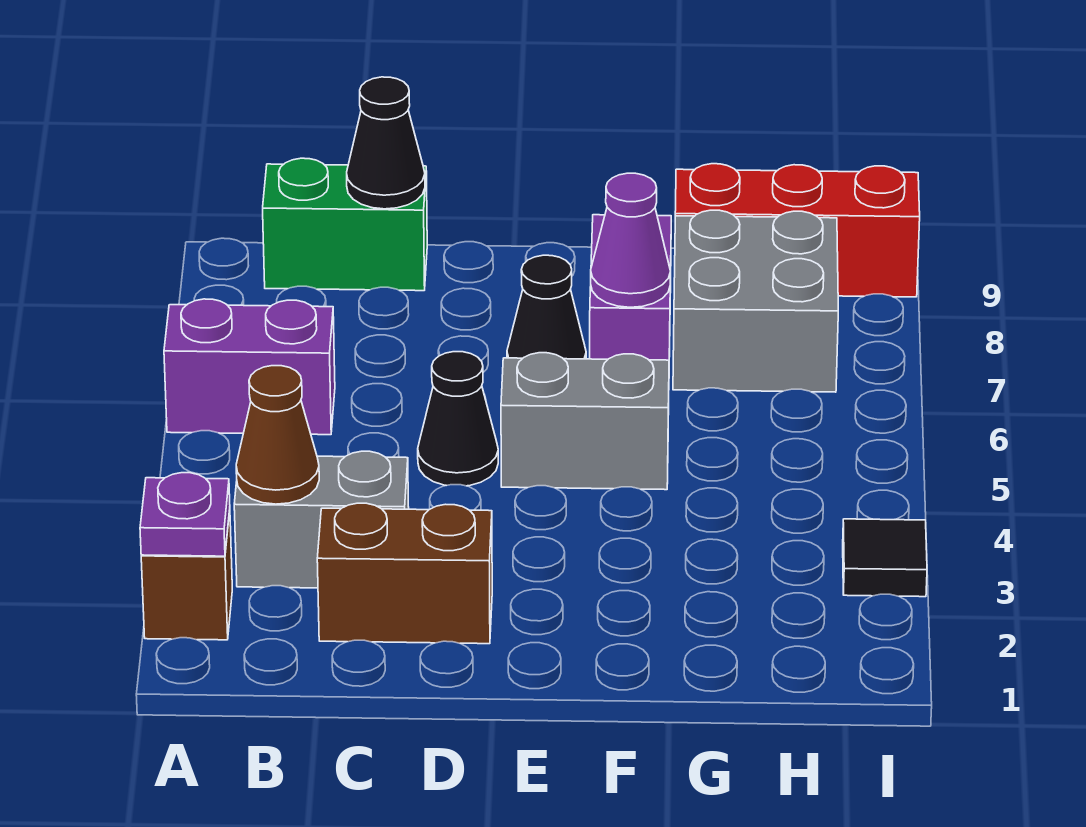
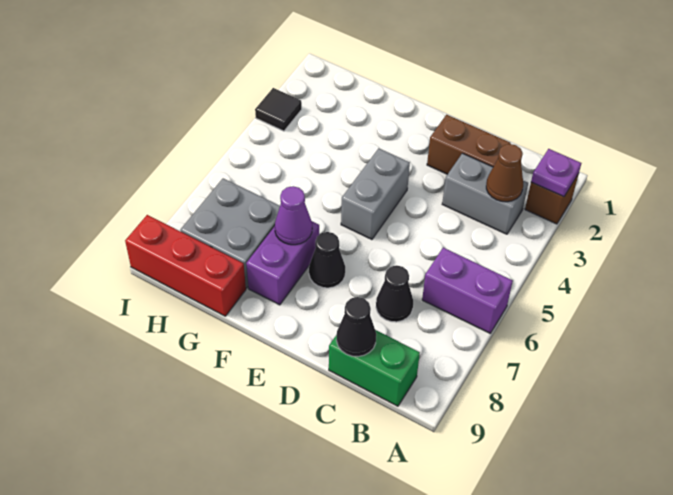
black cone D5 level 1 -> black cone C7 level 1
grey brick E5:F5 level 1 -> grey brick E4:E5 level 1

